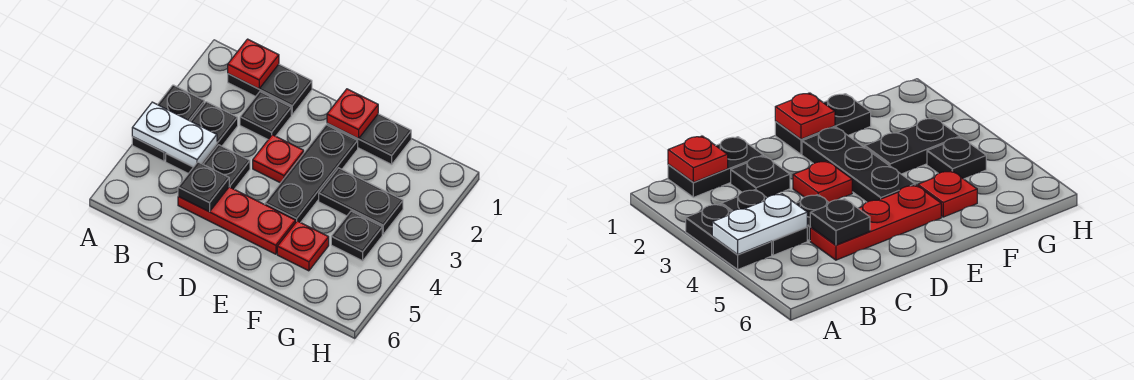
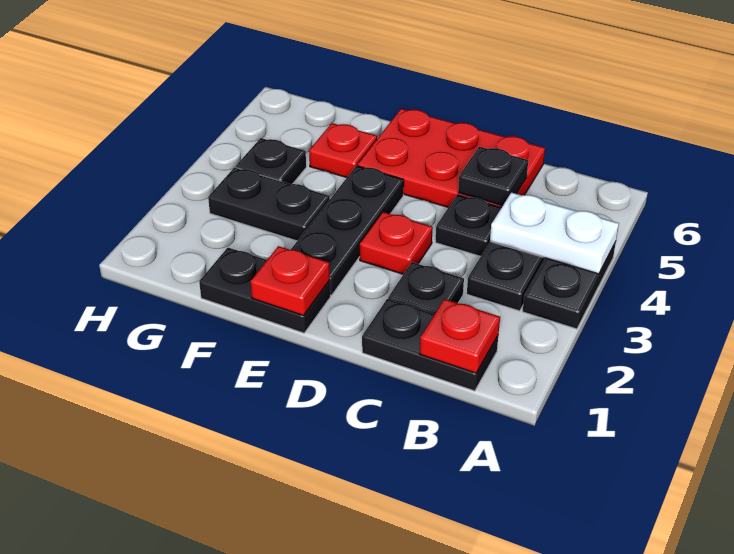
red plate C5:E5 level 1 -> red plate C5:E6 level 1

